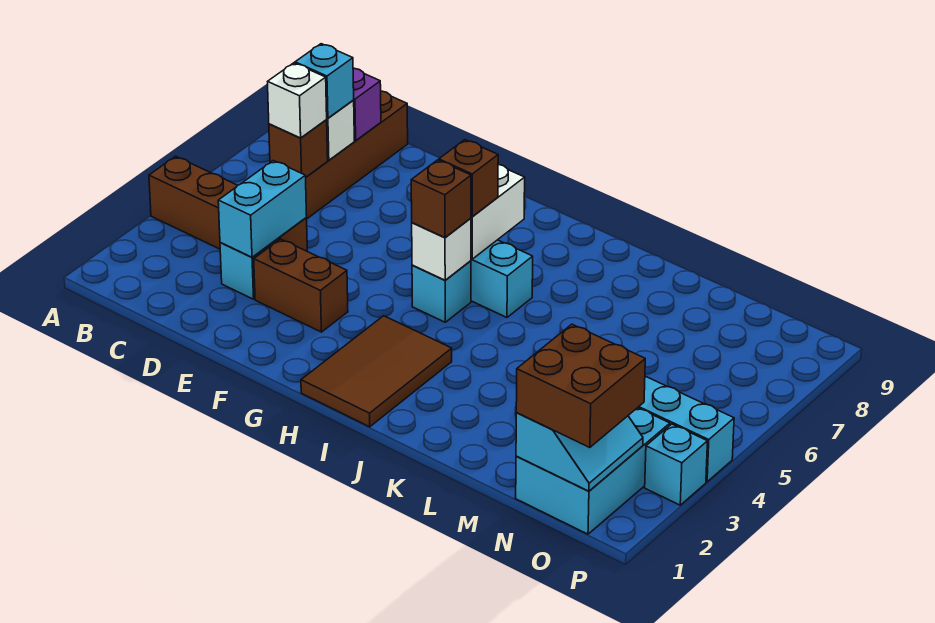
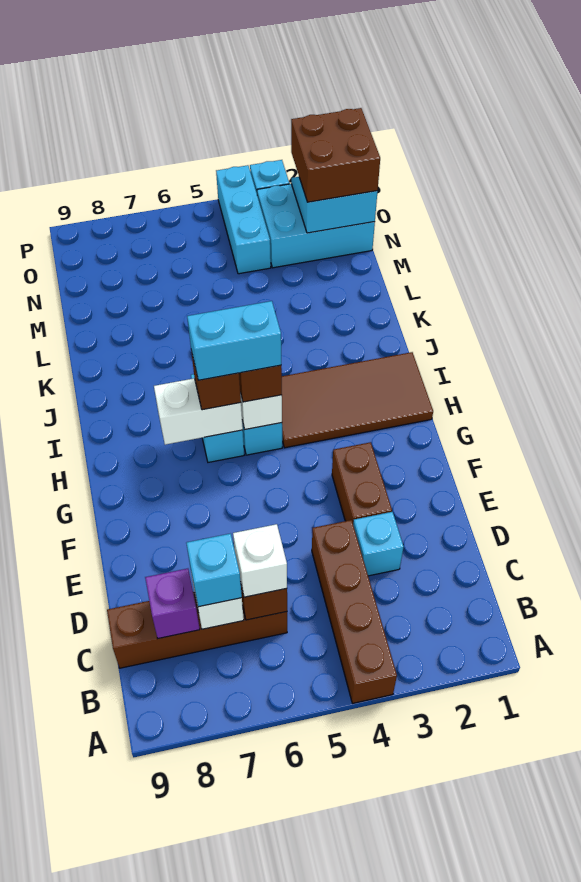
cyan brick D3:D4 level 2 -> cyan brick H5:H6 level 4
brown tile H1:I3 level 1 -> brown tile H1:I4 level 1

